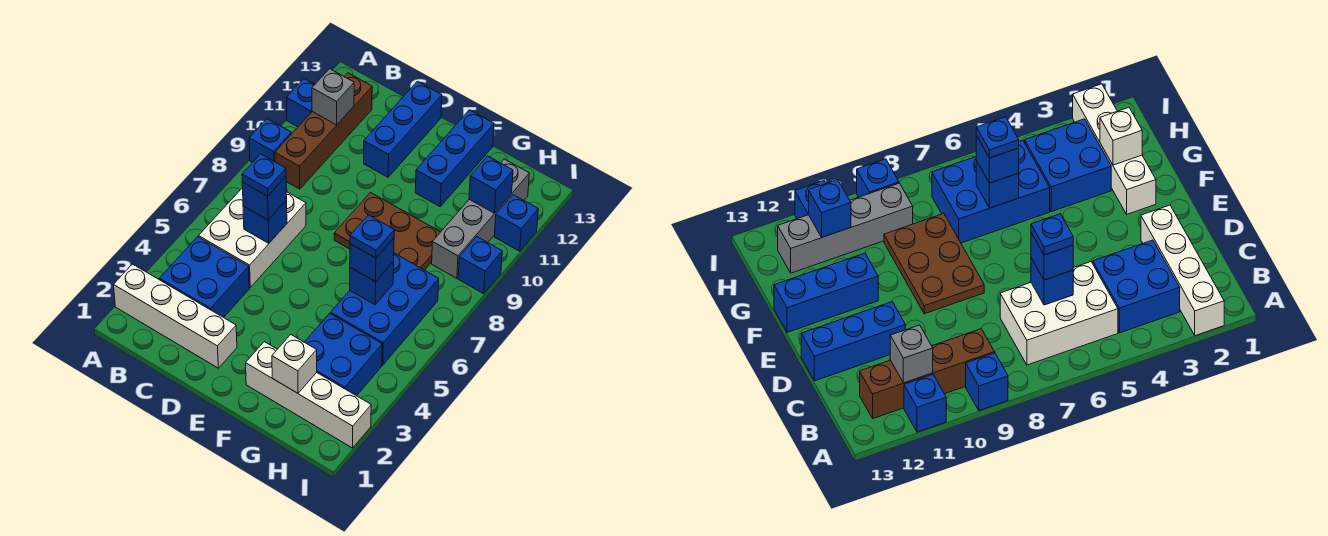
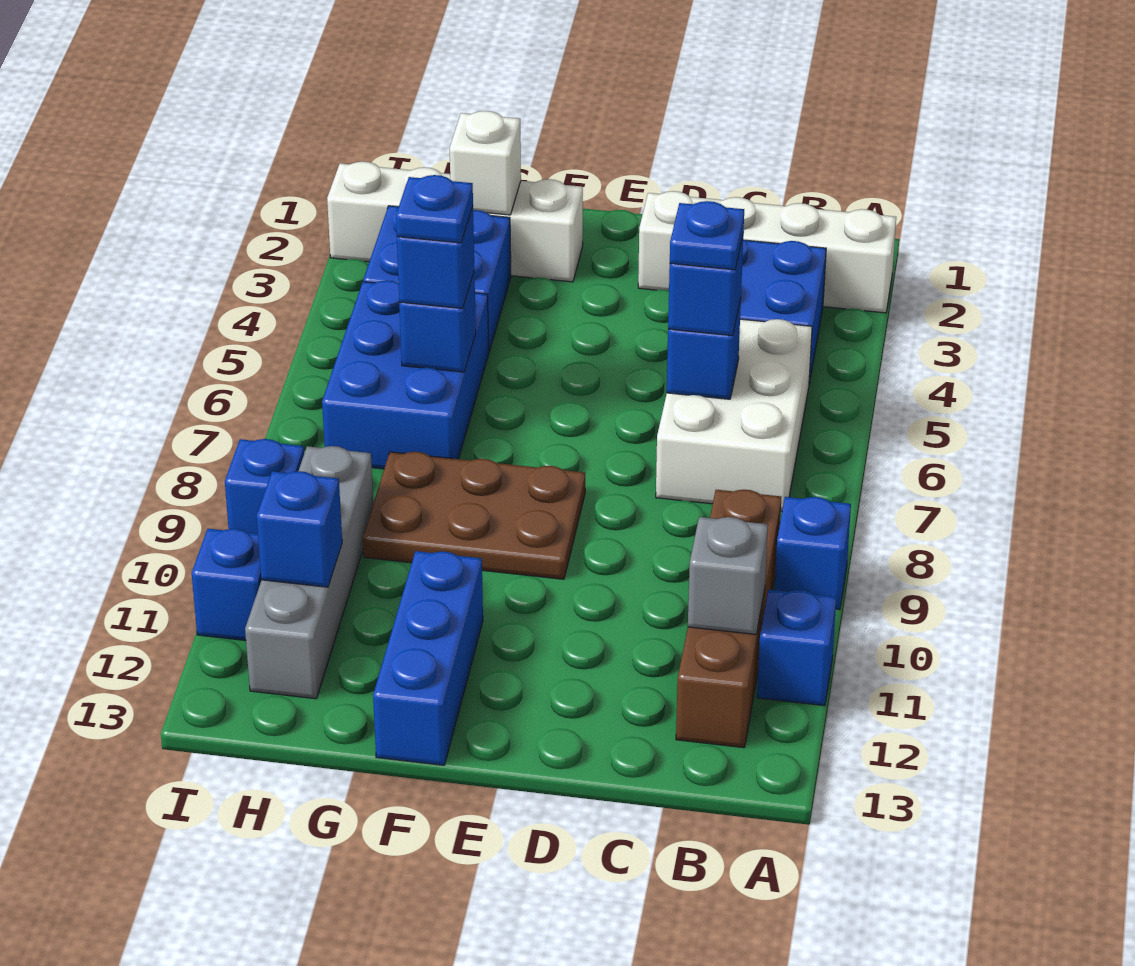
blue brick D11:D13 level 1 -> none

